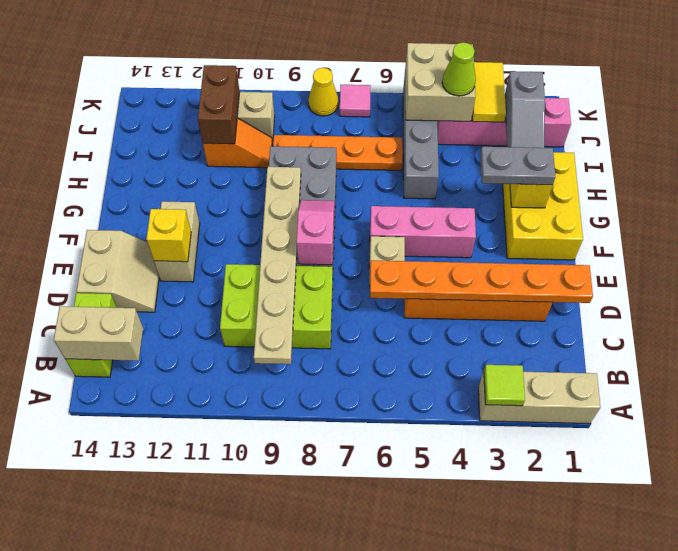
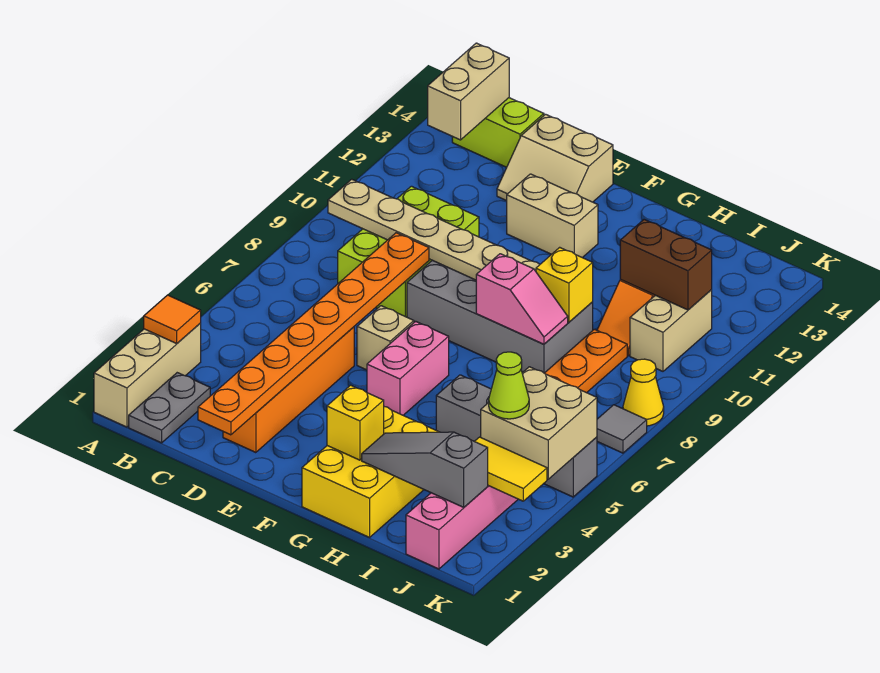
lime tile A3 level 2 -> orange tile A3 level 2
orange plate D1:D6 level 2 -> orange plate D1:D8 level 2
pink slope E8:F8 level 2 top E -> pink slope G8:H8 level 2 top G
yellow brick E12 level 2 -> yellow brick H9 level 2
yellow brick F1:H2 level 1 -> yellow brick G1:H3 level 1
pink brick F4:F6 level 1 -> pink brick F5:F6 level 1
grey plate G2:G3 level 3 -> grey plate B1:B2 level 1
pink tile K7 level 1 -> grey tile K7 level 1

